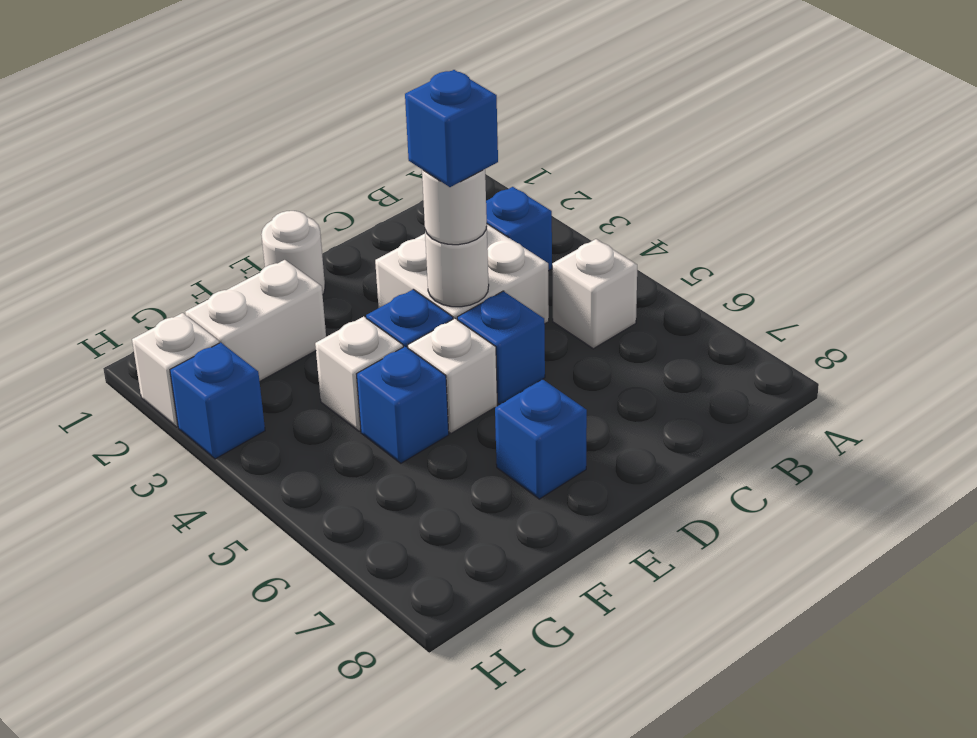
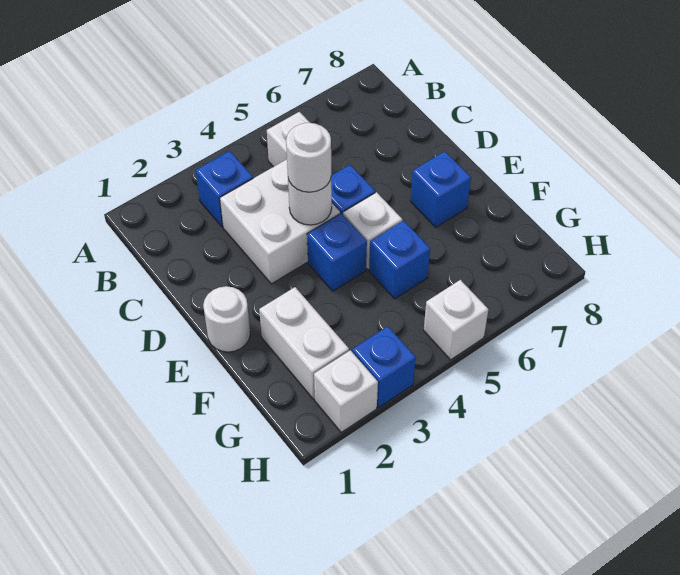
blue brick D4 level 4 -> none
white brick F4 level 1 -> white brick H5 level 1

